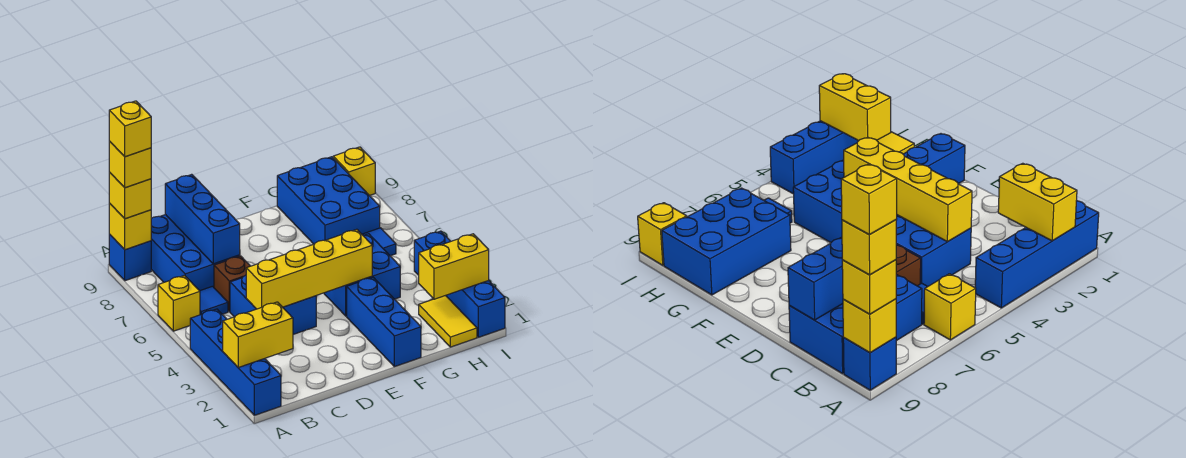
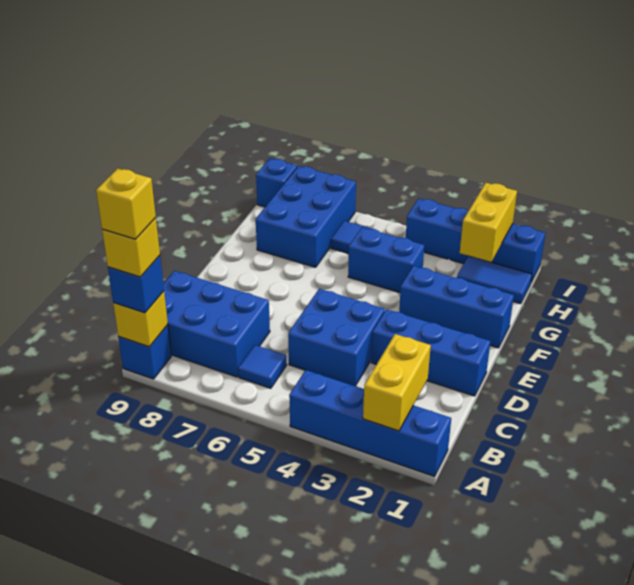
yellow brick A6 level 1 -> none
yellow brick A9 level 3 -> blue brick A9 level 3
yellow brick C4:F4 level 2 -> none
brown brick C6 level 1 -> none
blue brick C7:C9 level 2 -> blue brick D1:D3 level 1
blue brick F4:G5 level 1 -> blue brick G4:G5 level 1
blue brick G7:H9 level 1 -> blue brick G7:I8 level 1
yellow tile H1:H2 level 1 -> blue tile H1:H2 level 1
yellow brick I9 level 1 -> blue brick I9 level 1

